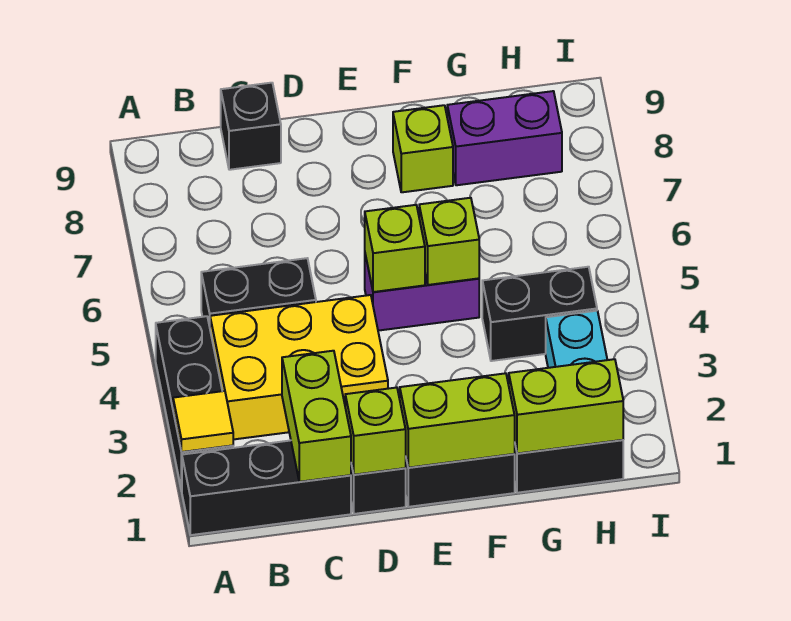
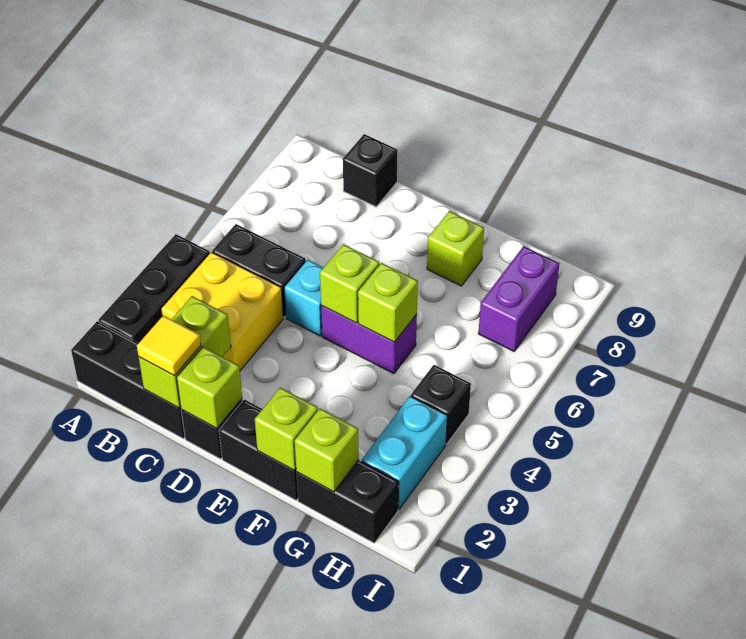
yellow tile A2 level 2 -> yellow tile C1 level 3
yellow brick B3:D4 level 1 -> yellow brick B3:C4 level 1
none -> cyan brick D5 level 1
lime brick E1:F1 level 2 -> lime brick F1 level 2
lime brick G1:H1 level 2 -> lime brick G1 level 2
black brick G4:H4 level 1 -> black brick H4 level 1
purple brick G8:H8 level 1 -> purple brick H7:H8 level 1

